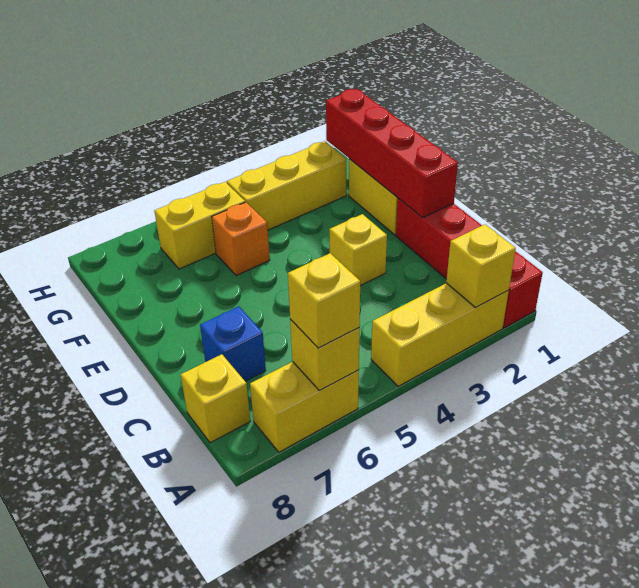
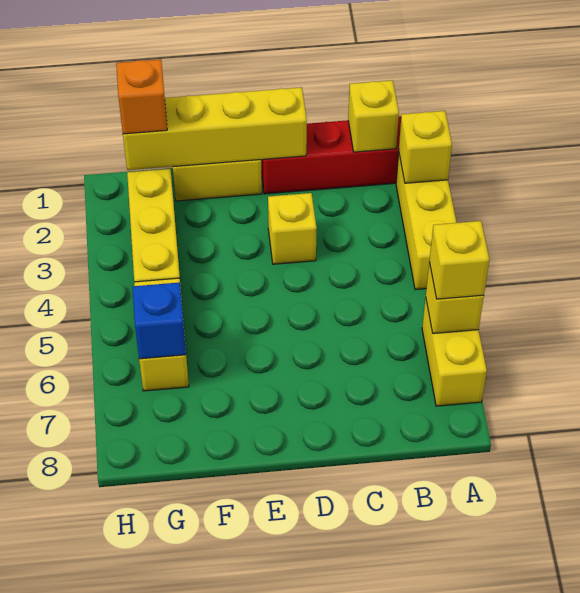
yellow brick B8 level 1 -> yellow brick B1 level 2
blue brick C7 level 1 -> blue brick G6 level 2
red brick D1:G1 level 2 -> yellow brick D1:G1 level 2
orange brick F5 level 1 -> orange brick G1 level 3

